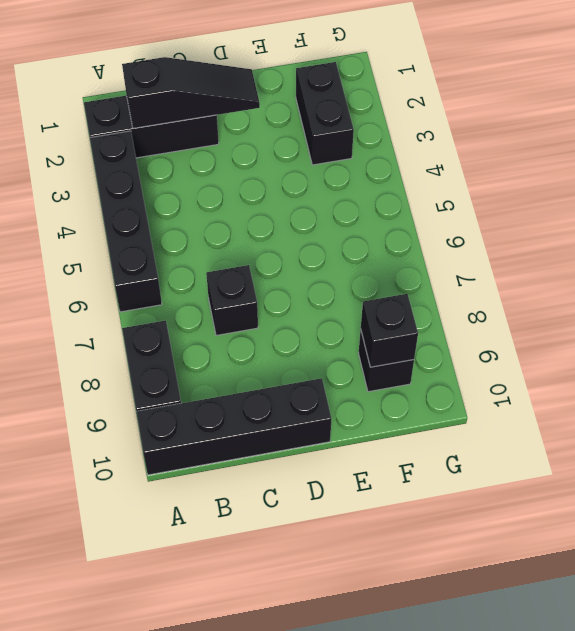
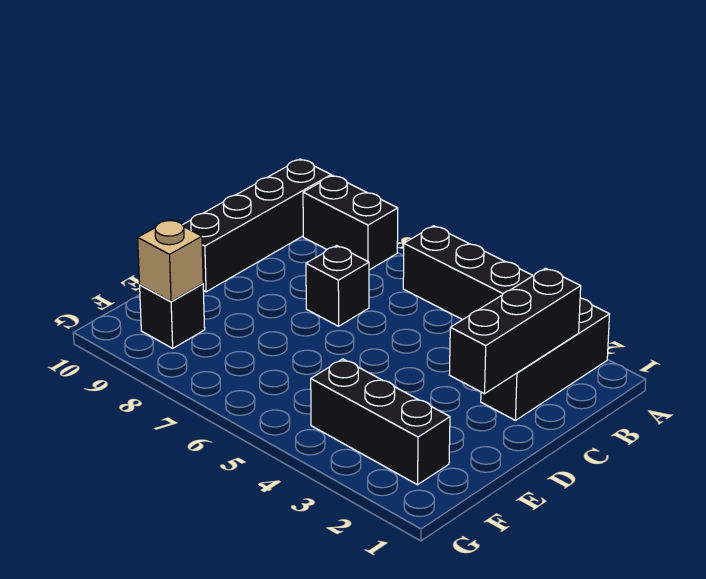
black slope B2:D2 level 2 top B -> black brick B2:D2 level 2
black brick F2:F3 level 1 -> black brick F2:F4 level 1
black brick F9 level 2 -> tan brick F9 level 2

